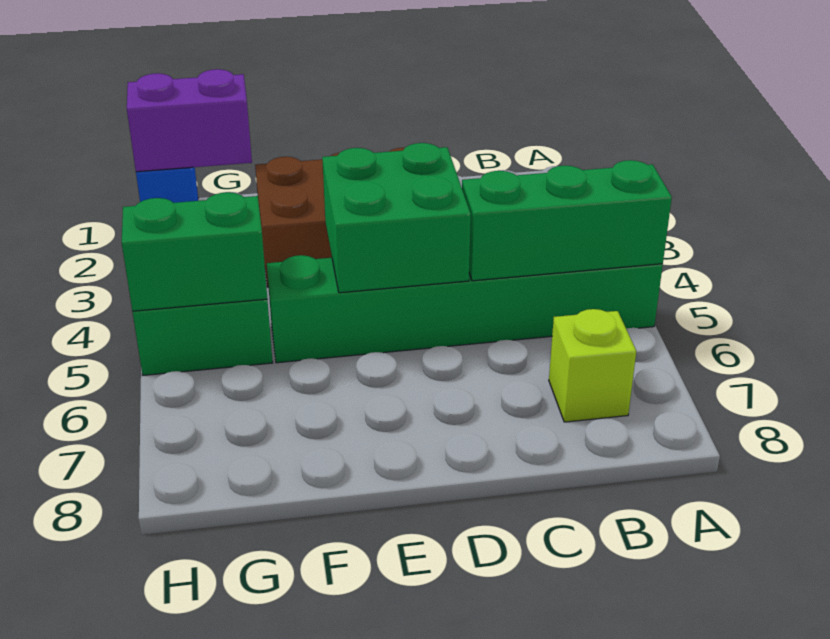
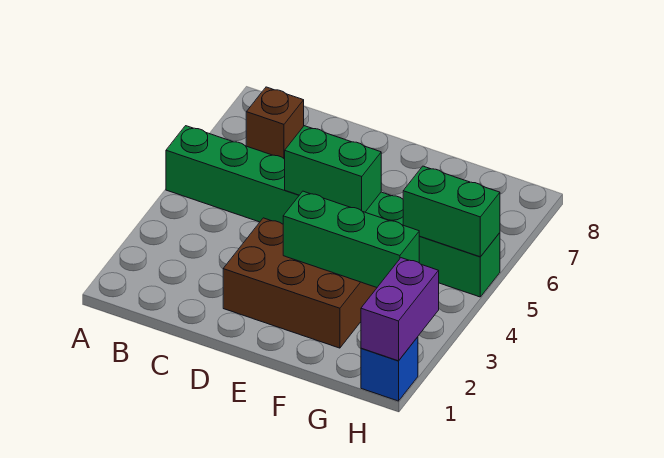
green brick A5:C5 level 2 -> green brick E3:G3 level 2
lime brick B7 level 1 -> brown brick B7 level 1
green brick D4:E5 level 2 -> green brick D5:E5 level 2
purple brick G1:H1 level 2 -> purple brick H1:H2 level 2

